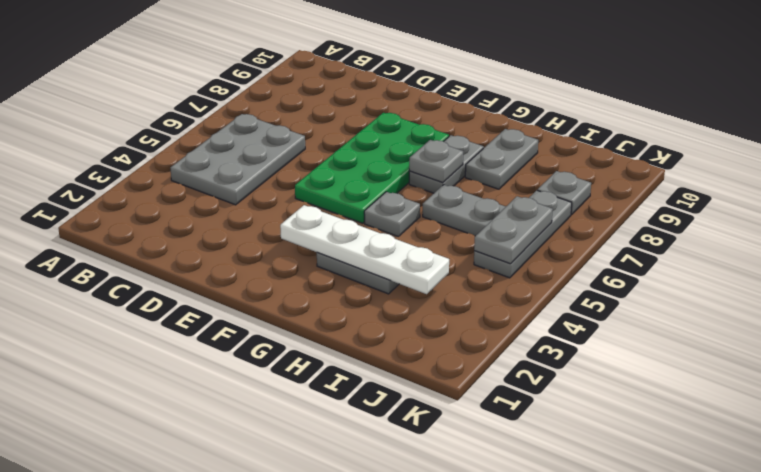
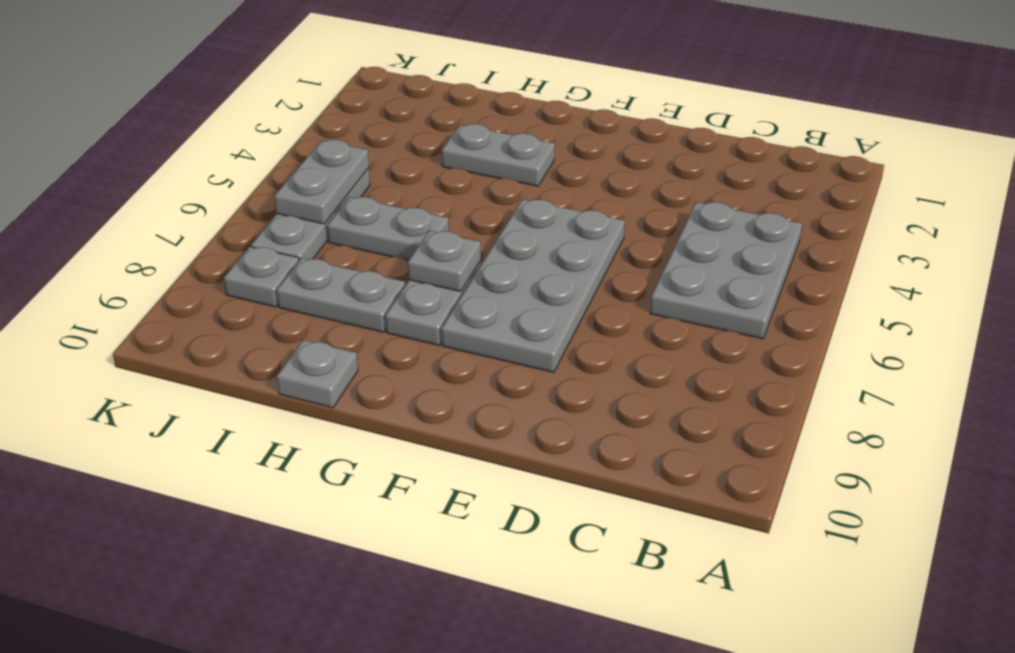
green plate E5:F8 level 1 -> grey plate E5:F8 level 1
white plate F3:I3 level 2 -> none
grey plate G5 level 1 -> grey plate H10 level 1
grey plate H8:H9 level 1 -> grey plate H8:I8 level 1

